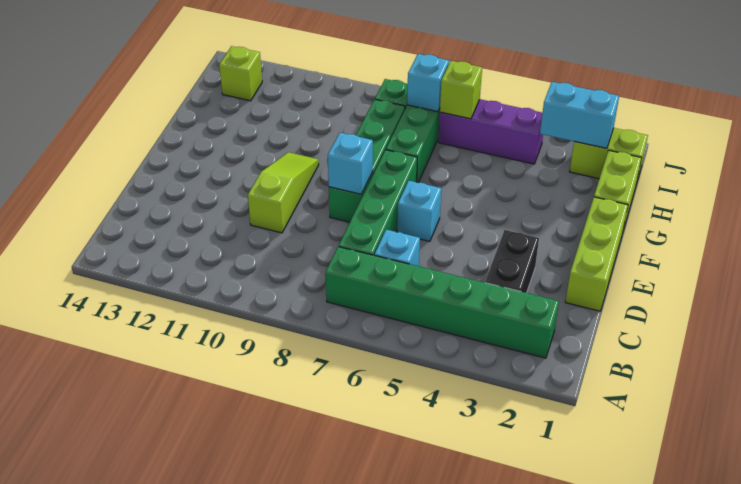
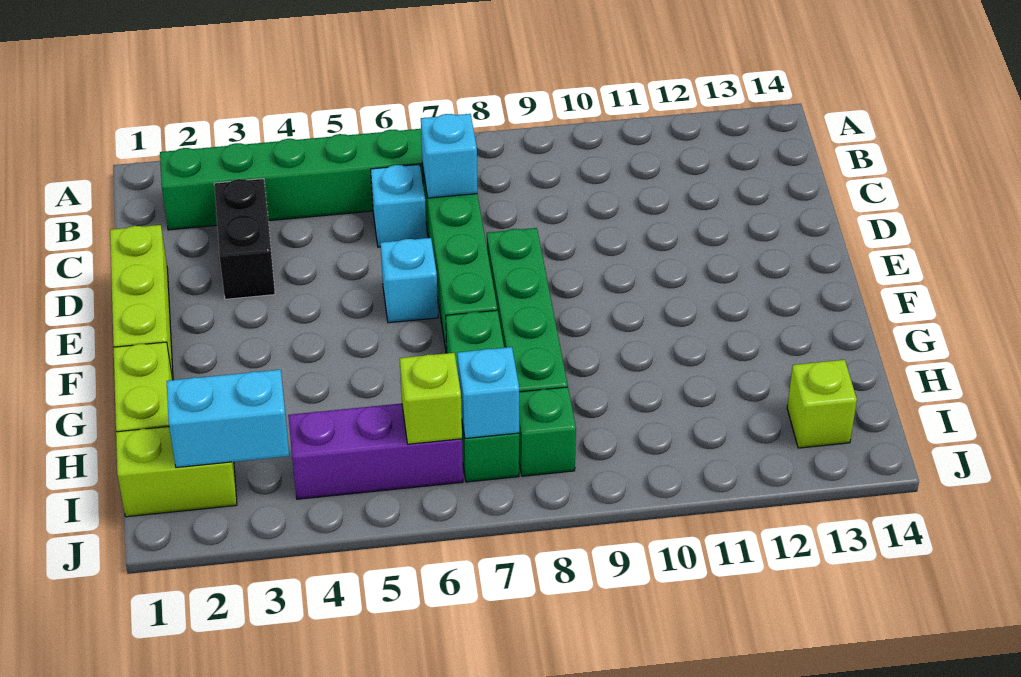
lime slope D10:F10 level 1 top D -> none
cyan brick E8 level 2 -> cyan brick C7 level 2

